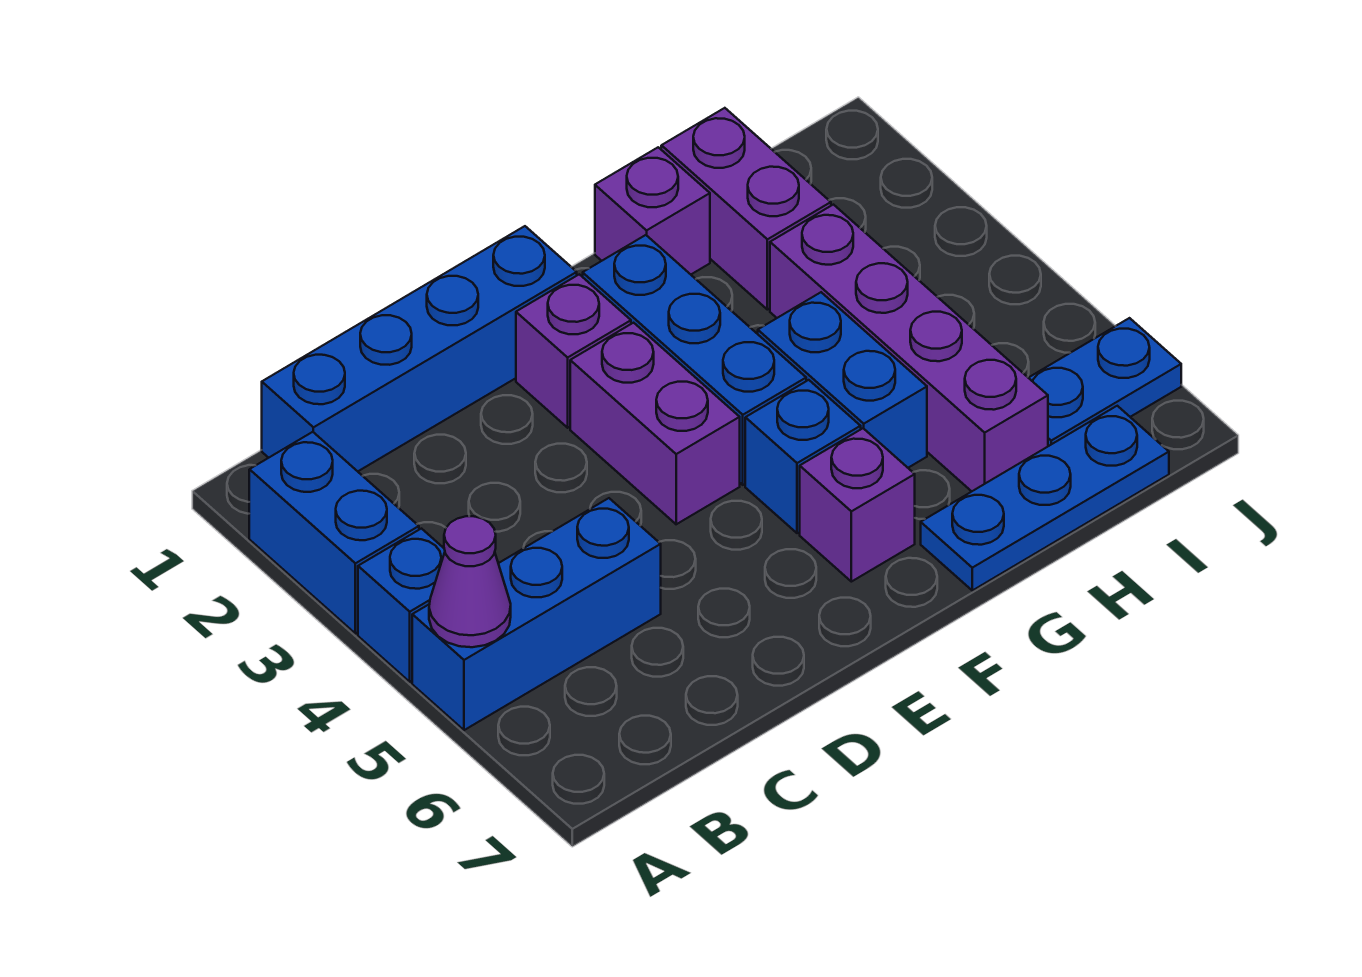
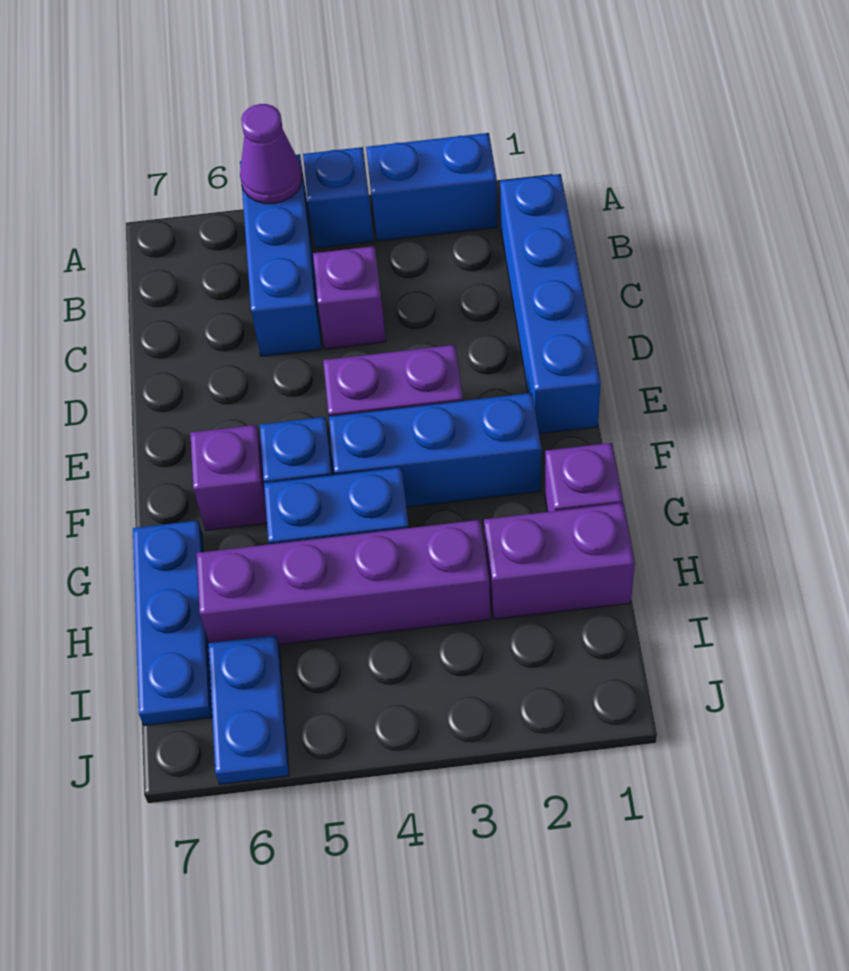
purple brick E2 level 1 -> purple brick C4 level 1

